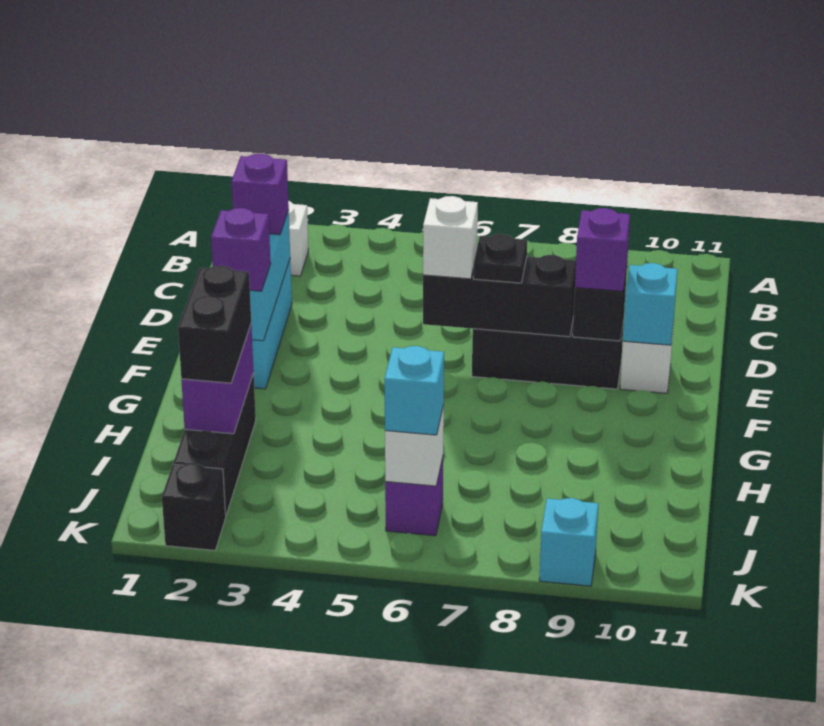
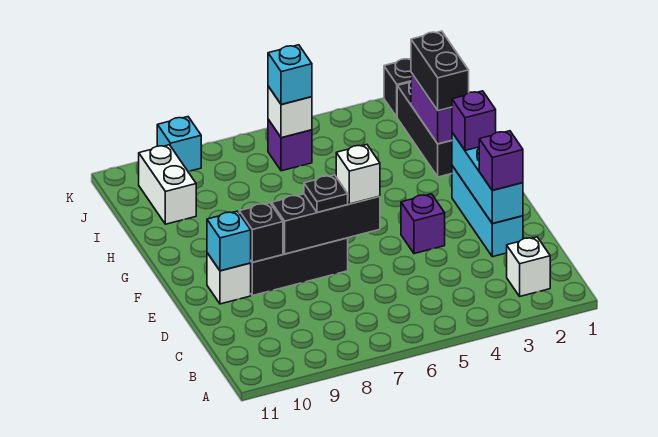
purple brick E9 level 3 -> purple brick E4 level 1
none -> white brick I10:J10 level 1

